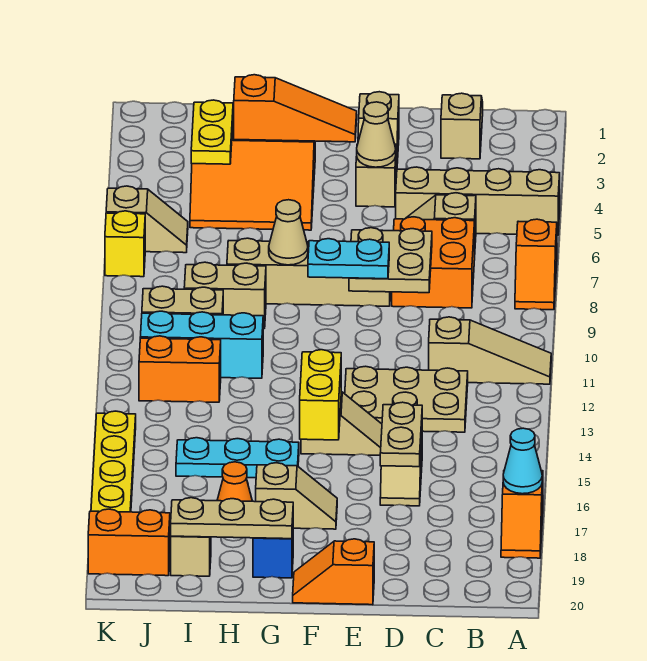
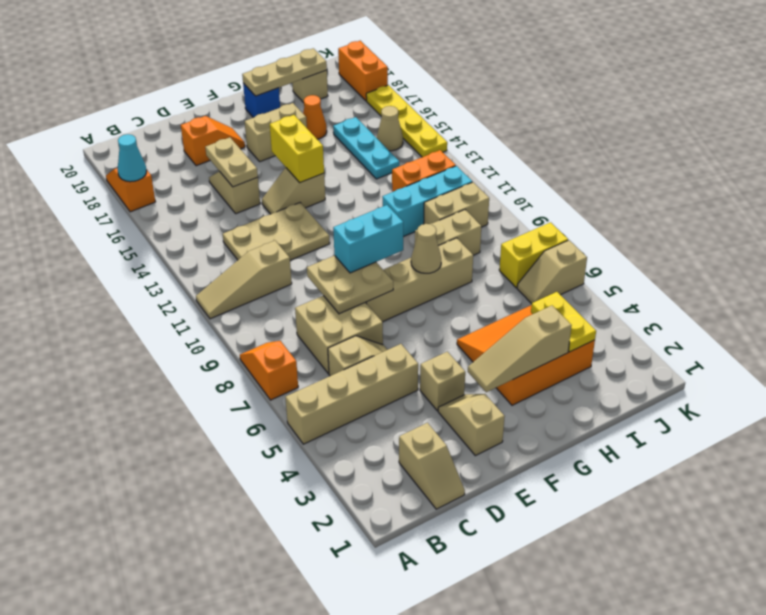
orange brick C7:D8 level 1 -> tan brick C7:D8 level 1
tan cone E4 level 2 -> tan cone J15 level 1
cyan plate E9:F9 level 3 -> cyan brick E9:F9 level 3
orange slope E20:F20 level 1 top E -> orange slope D18:E18 level 1 top D
orange slope F3:H3 level 2 top H -> tan slope F3:H3 level 2 top H
tan slope F17:G17 level 1 top G -> tan brick F17:G17 level 1
cyan plate G15:I15 level 1 -> cyan plate I14:I16 level 1
orange brick J19:K19 level 1 -> orange brick K18:K19 level 1
yellow brick K7 level 1 -> yellow brick J7:K7 level 1

